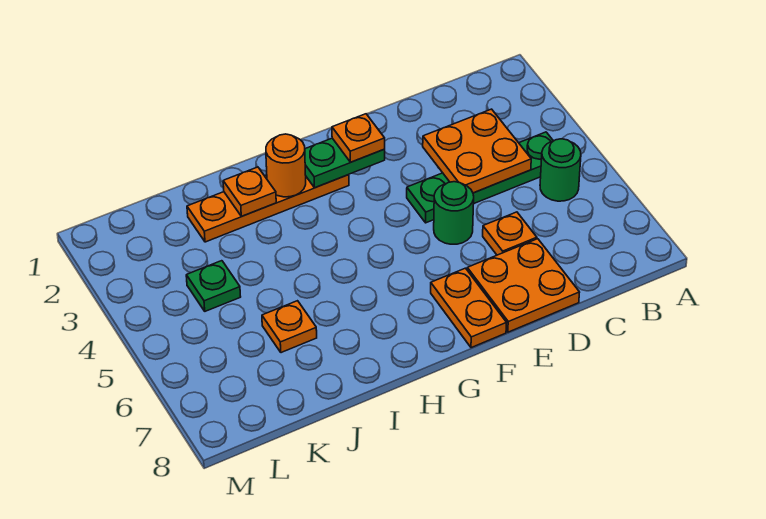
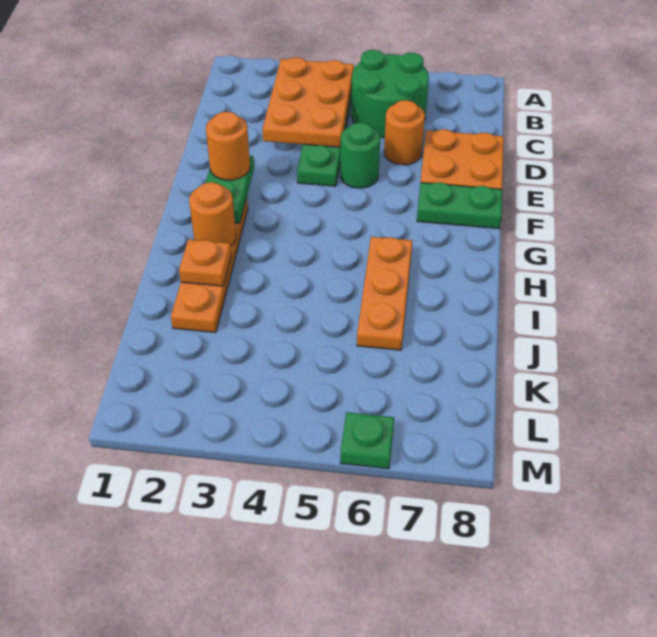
green round brick B5 level 1 -> green round brick B5:C6 level 1
orange plate C3:D4 level 2 -> orange plate B3:D4 level 2
orange plate D6 level 1 -> orange round brick D6 level 1
orange plate F2 level 3 -> orange round brick F2 level 3
orange plate F7:F8 level 1 -> green plate F7:F8 level 1
orange plate J6 level 1 -> orange plate H6:J6 level 1
green plate K4 level 1 -> green plate M6 level 1

